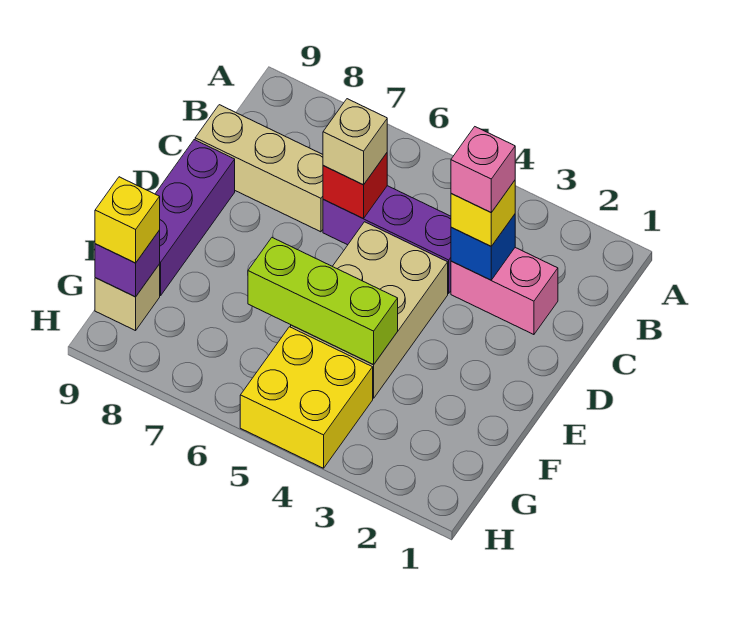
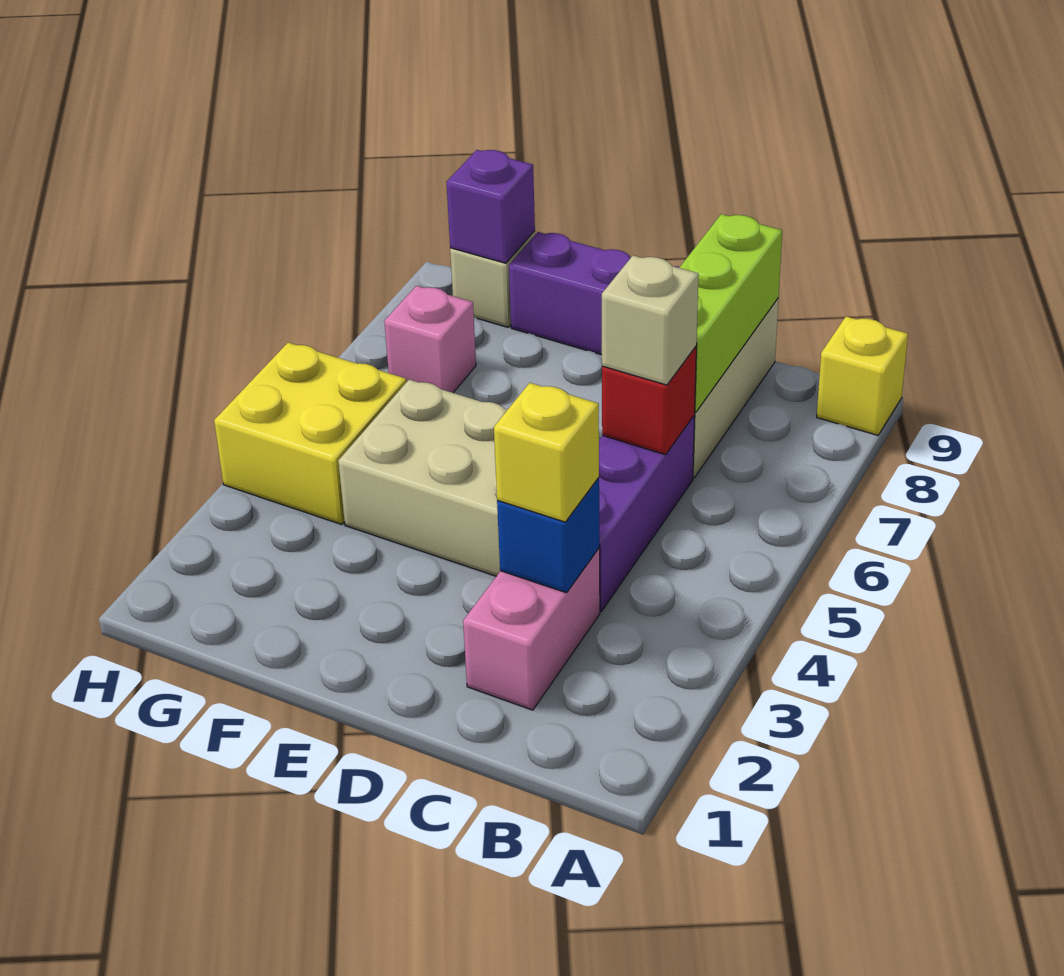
pink brick C3 level 4 -> pink brick G7 level 1
lime brick F4:F6 level 2 -> lime brick C7:C9 level 2
yellow brick G9 level 3 -> yellow brick A9 level 1

